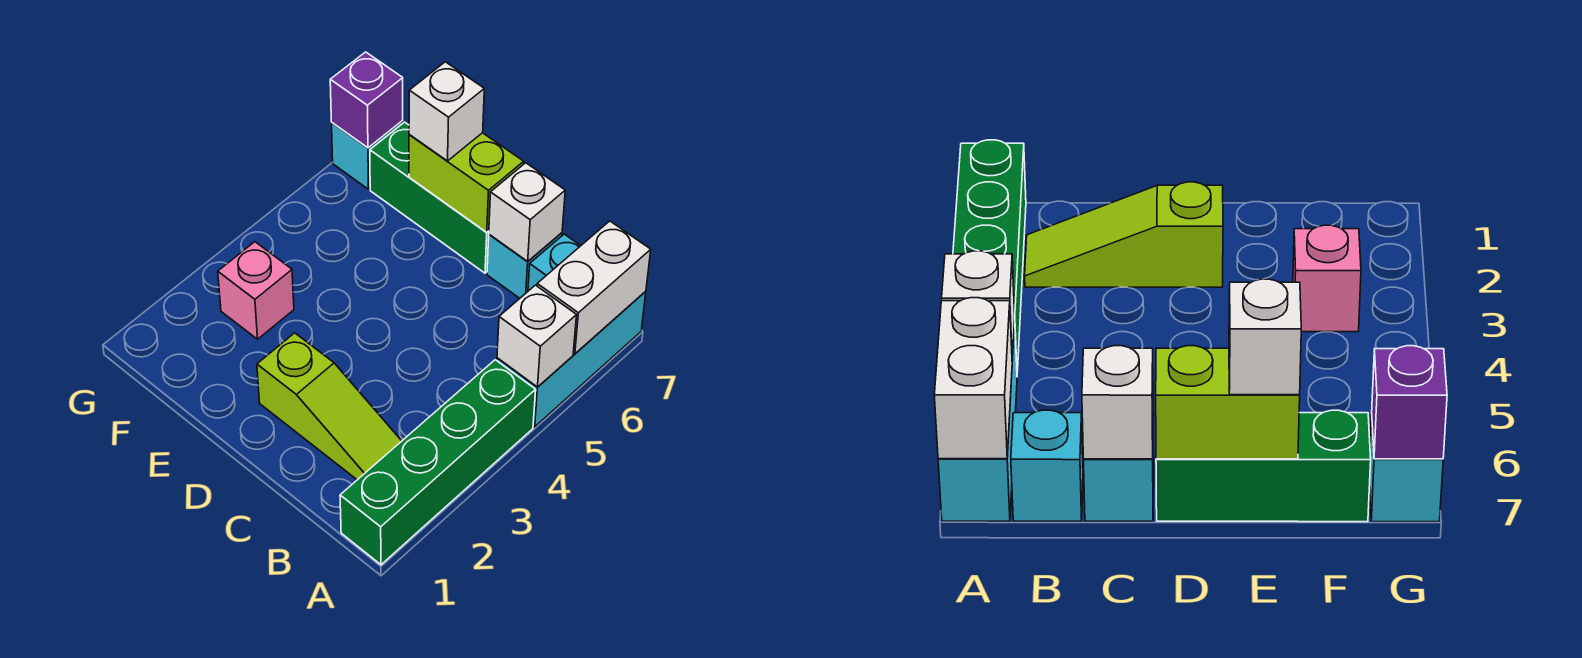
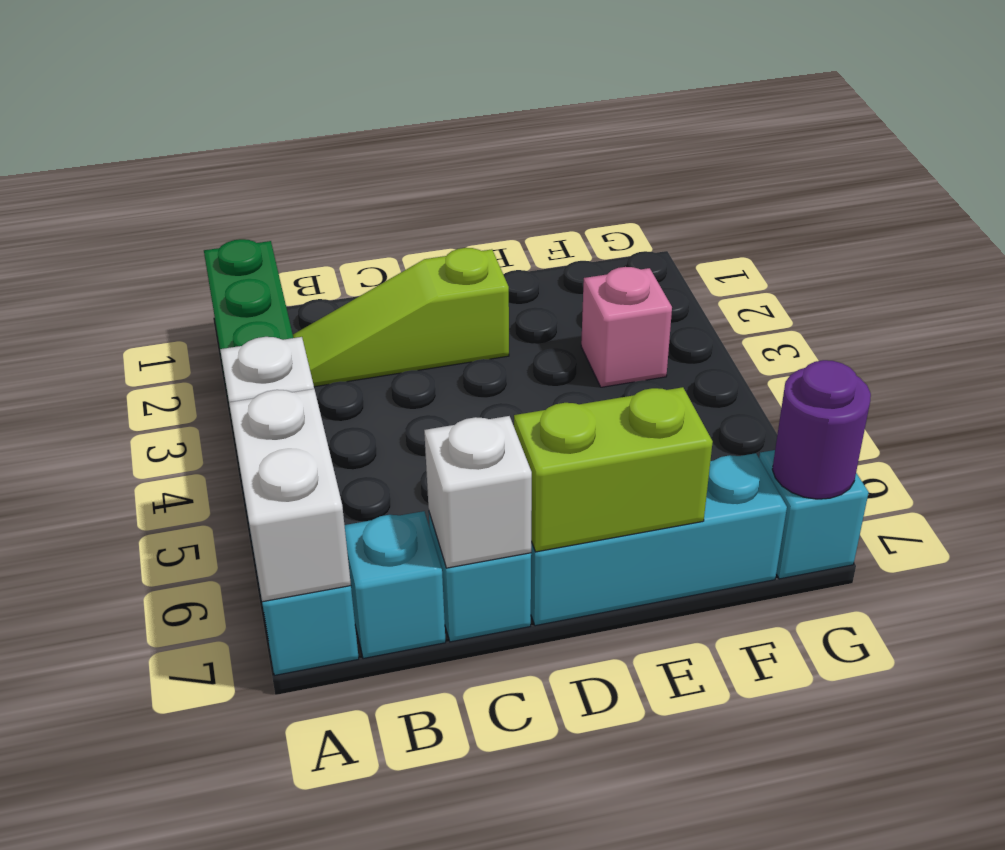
green brick D7:F7 level 1 -> cyan brick D7:F7 level 1
white brick E7 level 3 -> none
purple brick G7 level 2 -> purple round brick G7 level 2

